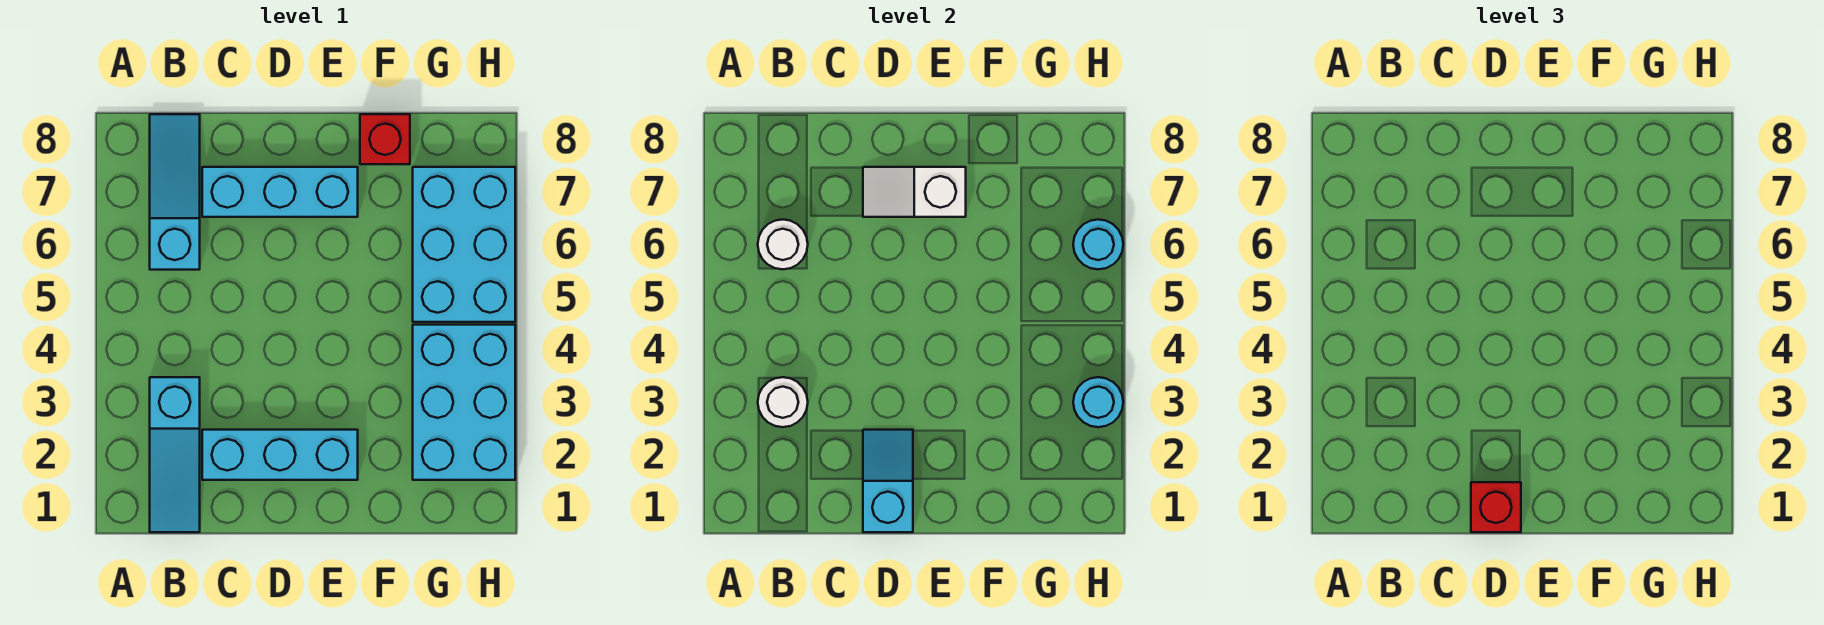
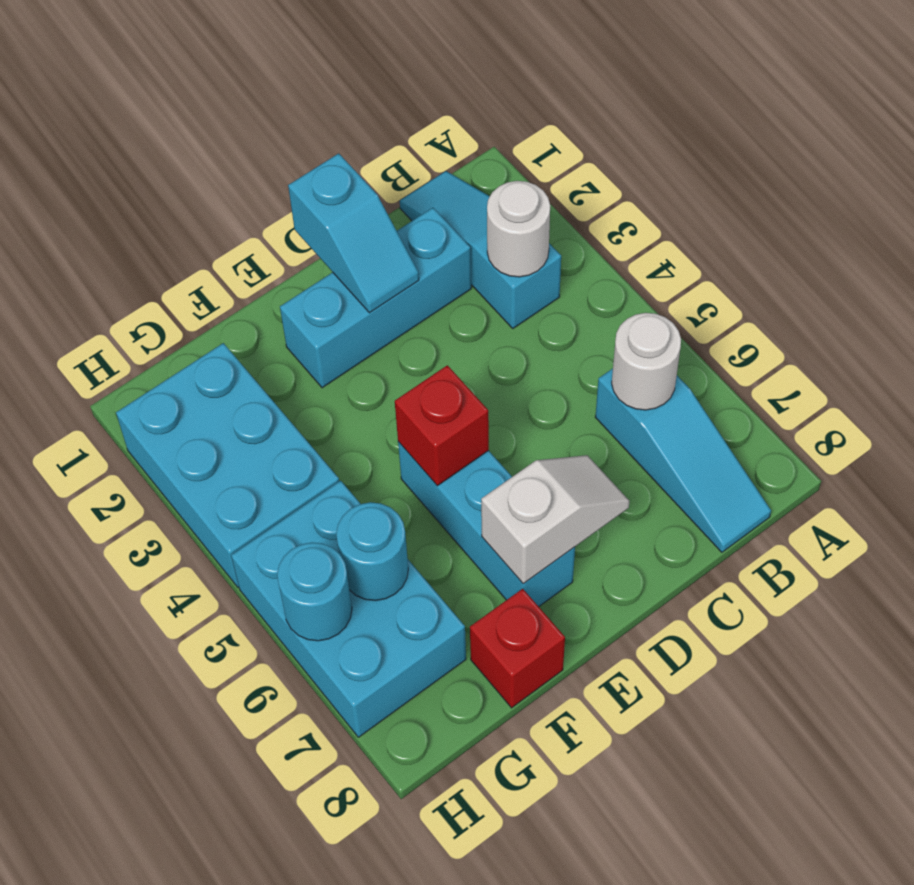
cyan brick C7:E7 level 1 -> cyan brick E5:E7 level 1
red brick D1 level 3 -> red brick E5 level 2
cyan round brick H3 level 2 -> cyan round brick G6 level 2

